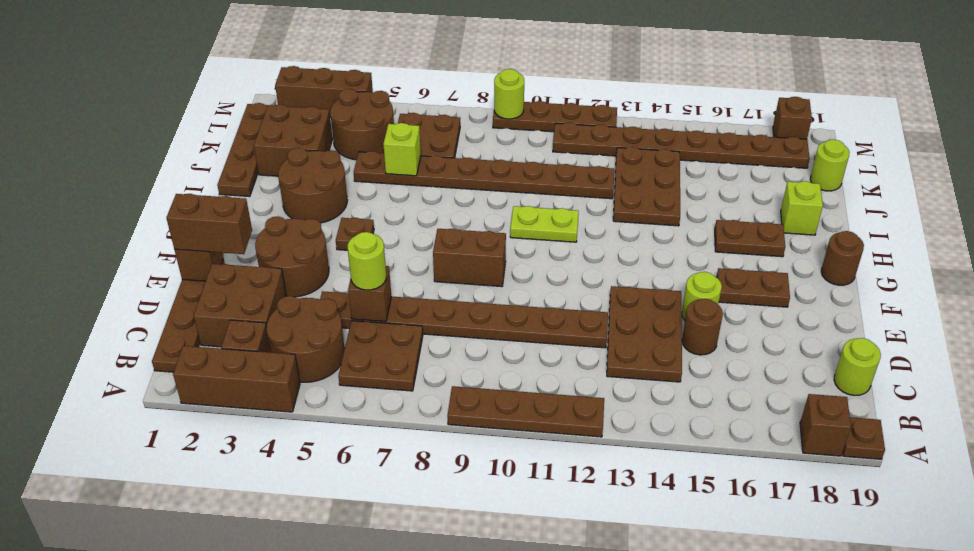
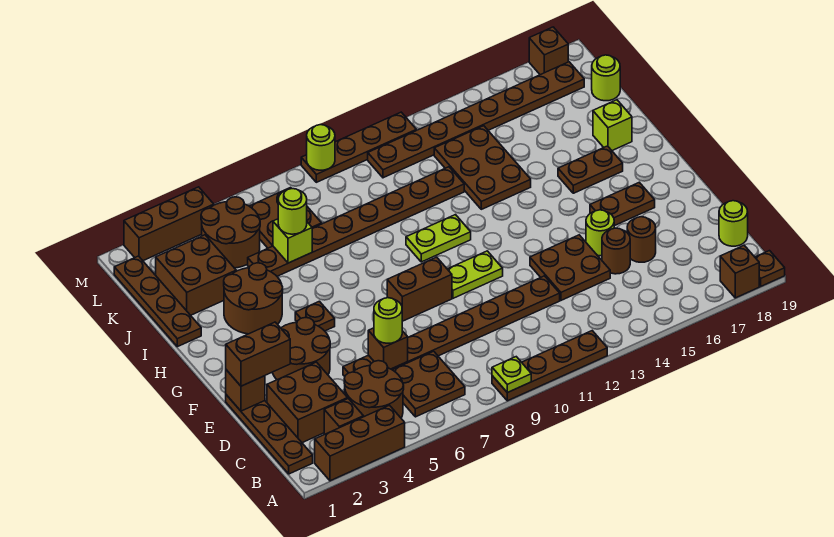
none -> lime plate A9 level 2
brown plate C13:E14 level 1 -> brown plate D13:E14 level 1
none -> lime plate F10:F11 level 1
brown round brick G19 level 1 -> brown round brick D16 level 1
none -> lime round brick J6 level 3

